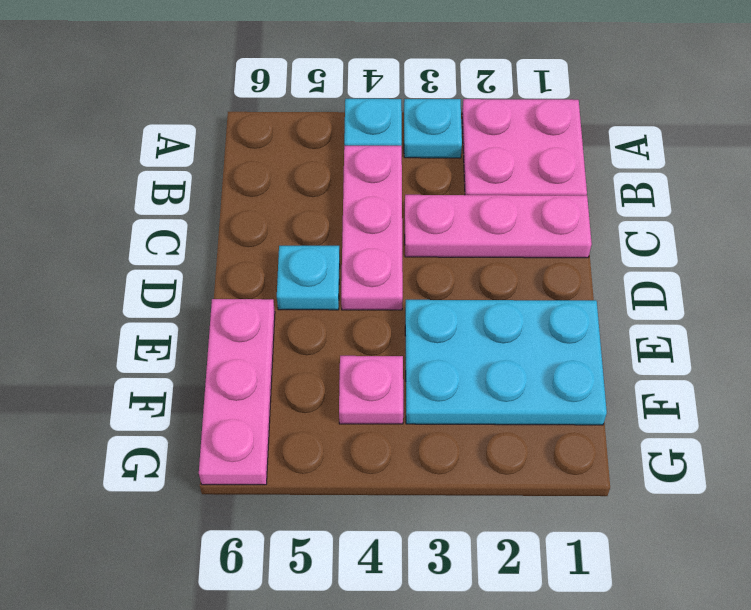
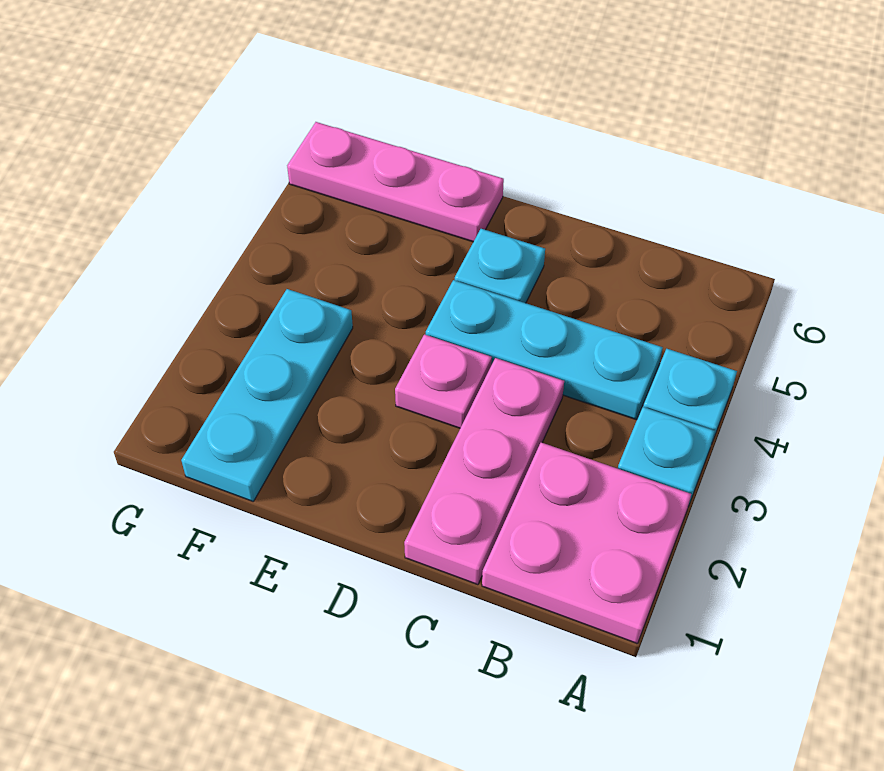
pink plate B4:D4 level 1 -> cyan plate B4:D4 level 1
cyan plate E1:F3 level 1 -> cyan plate F1:F3 level 1
pink plate F4 level 1 -> pink plate D3 level 1

